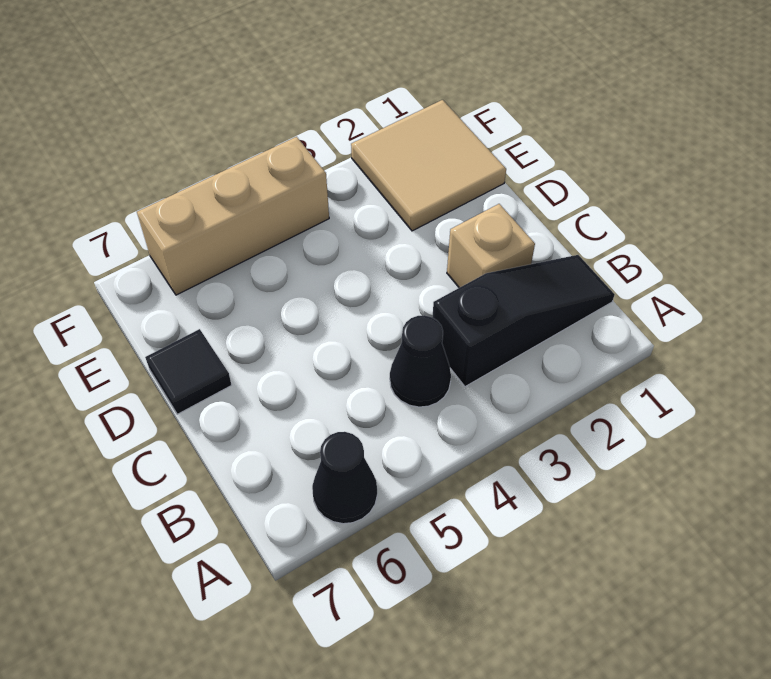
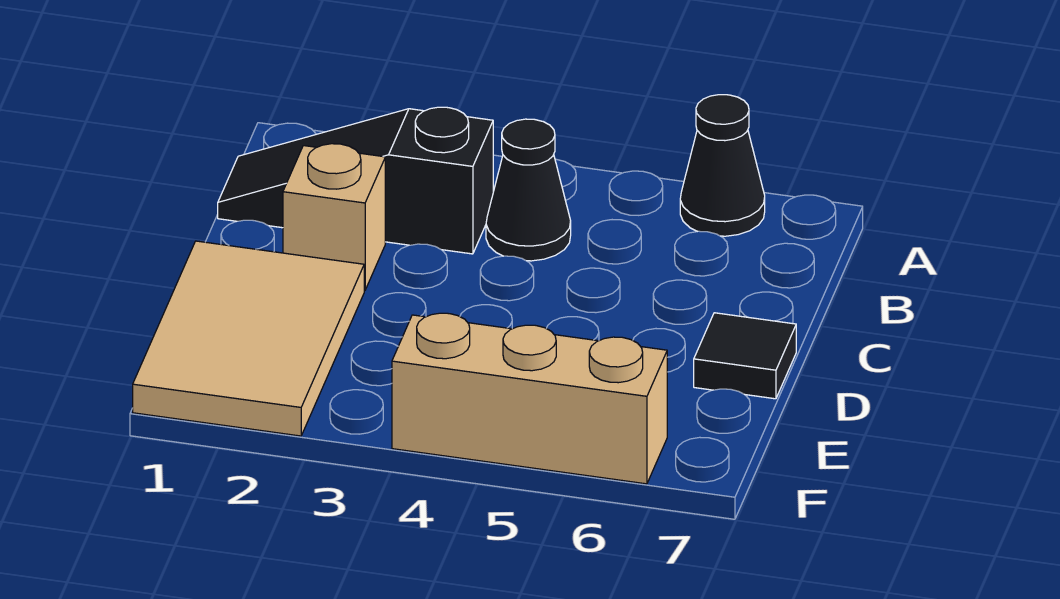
tan tile E1:F2 level 1 -> tan tile D1:F2 level 1

